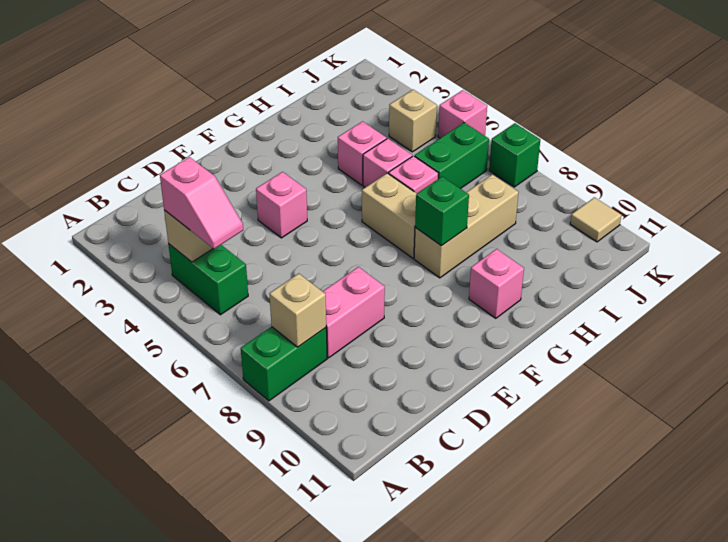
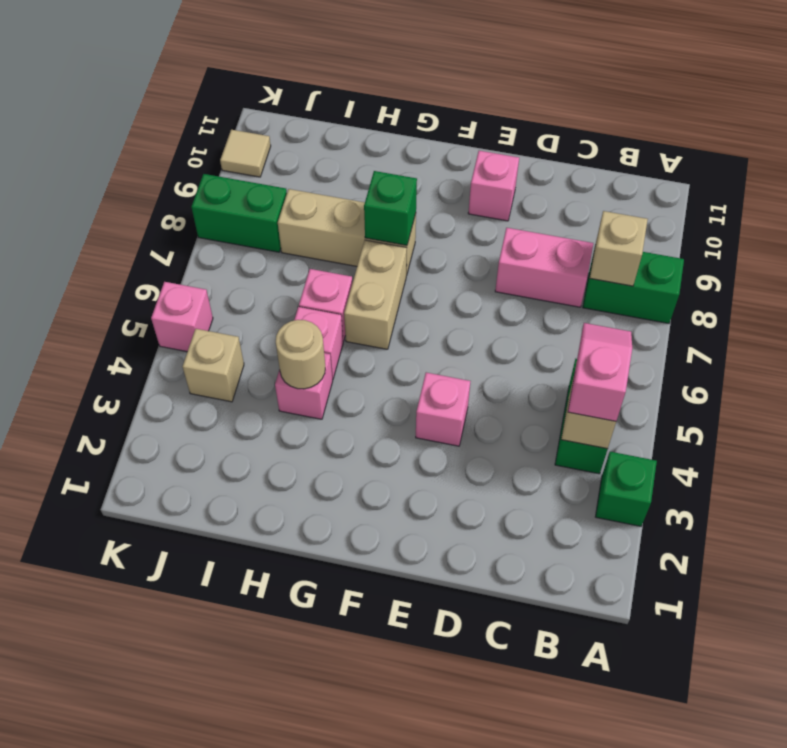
pink brick G10 level 1 -> pink brick E10 level 1
none -> tan round brick H4 level 2
green brick I6:J6 level 1 -> green brick J8:K8 level 1
green brick K7 level 1 -> green brick A3 level 1

